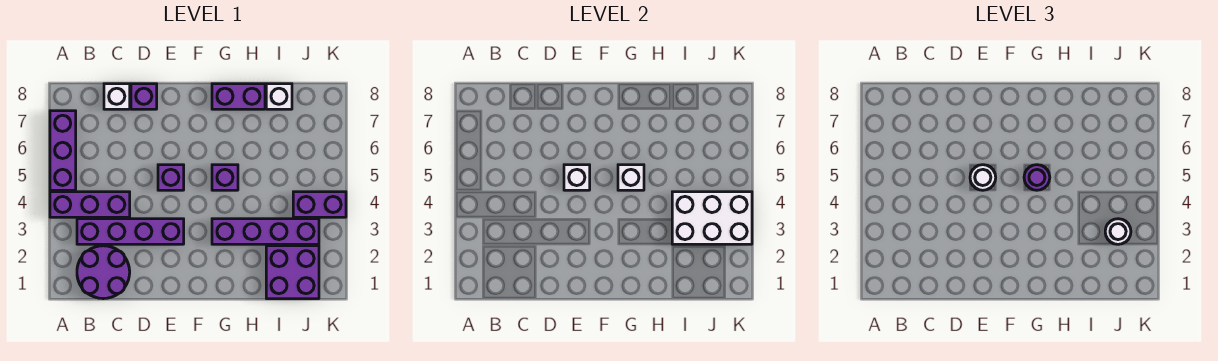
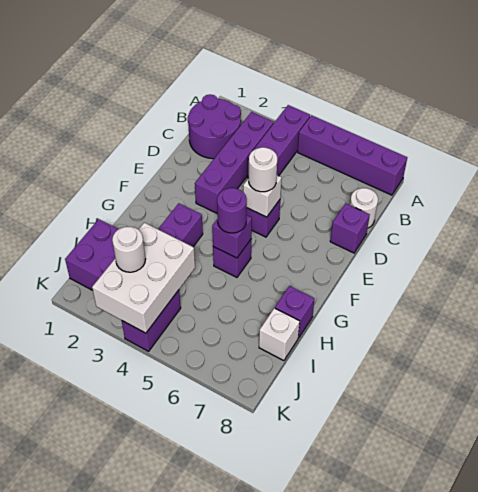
purple brick A5:A7 level 1 -> purple brick A5:A8 level 1
white brick C8 level 1 -> white round brick C8 level 1
white brick G5 level 2 -> purple brick G5 level 2
purple brick G8:H8 level 1 -> purple brick H8 level 1

